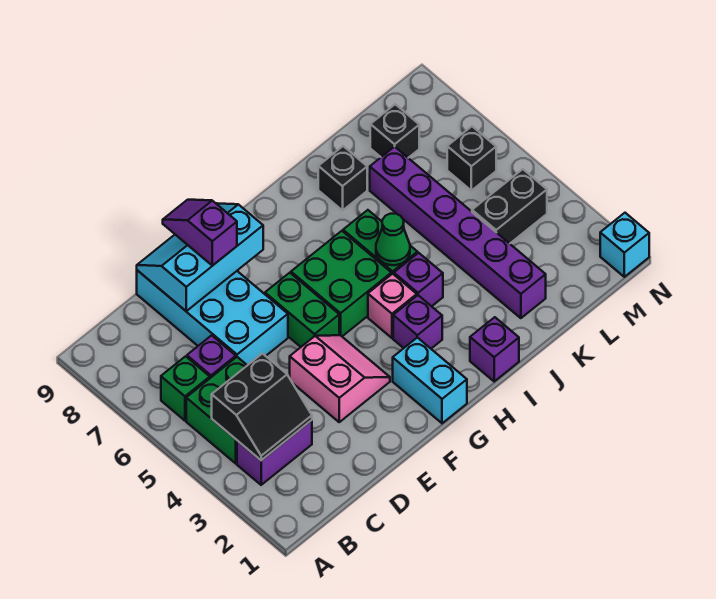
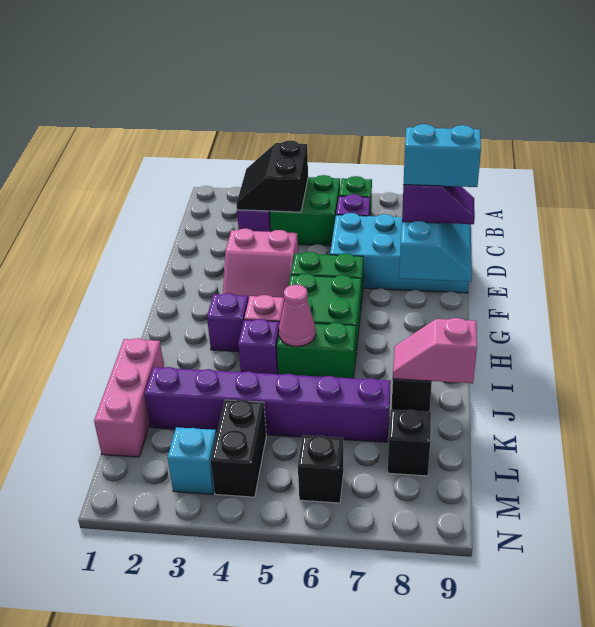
cyan brick G1:G2 level 1 -> cyan brick E8:E9 level 4
purple brick I1 level 1 -> none
green cone I5 level 2 -> pink cone I5 level 2
none -> pink brick J1:L1 level 1
none -> pink slope J8:J9 level 2 top 9
cyan brick N1 level 1 -> cyan brick M3 level 1

